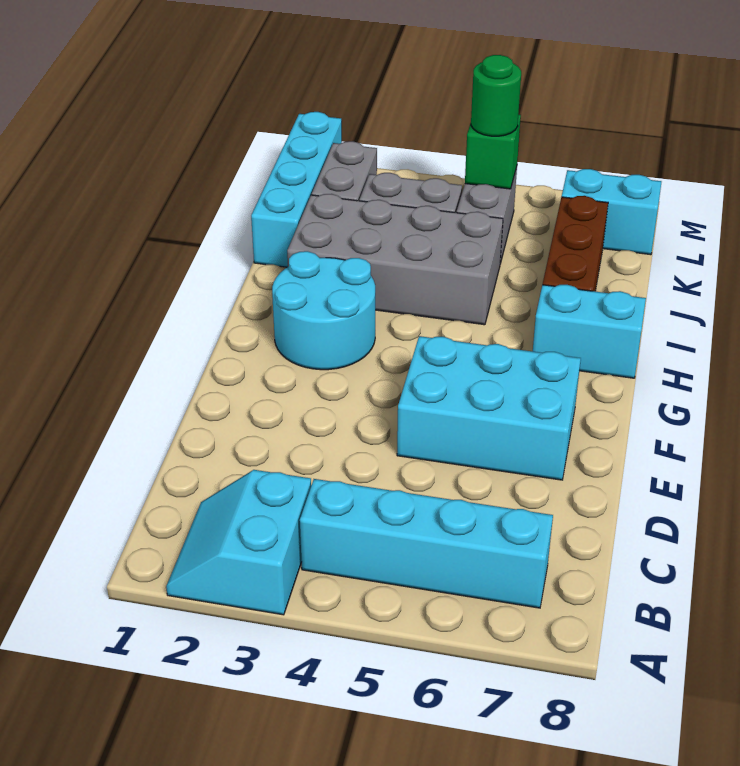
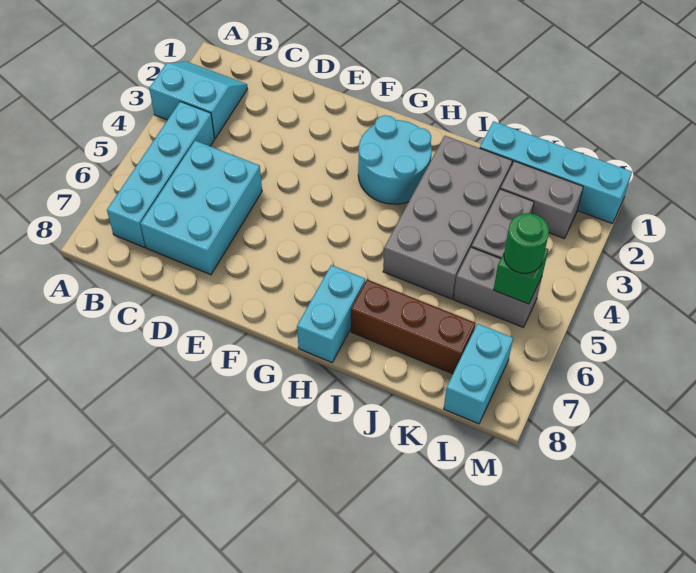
cyan brick E5:F7 level 1 -> cyan brick C5:D7 level 1

